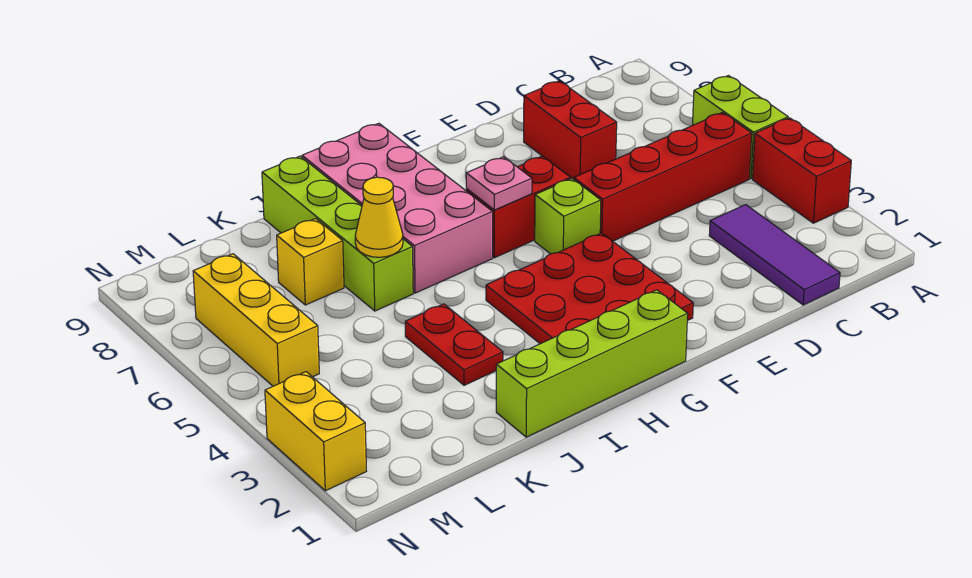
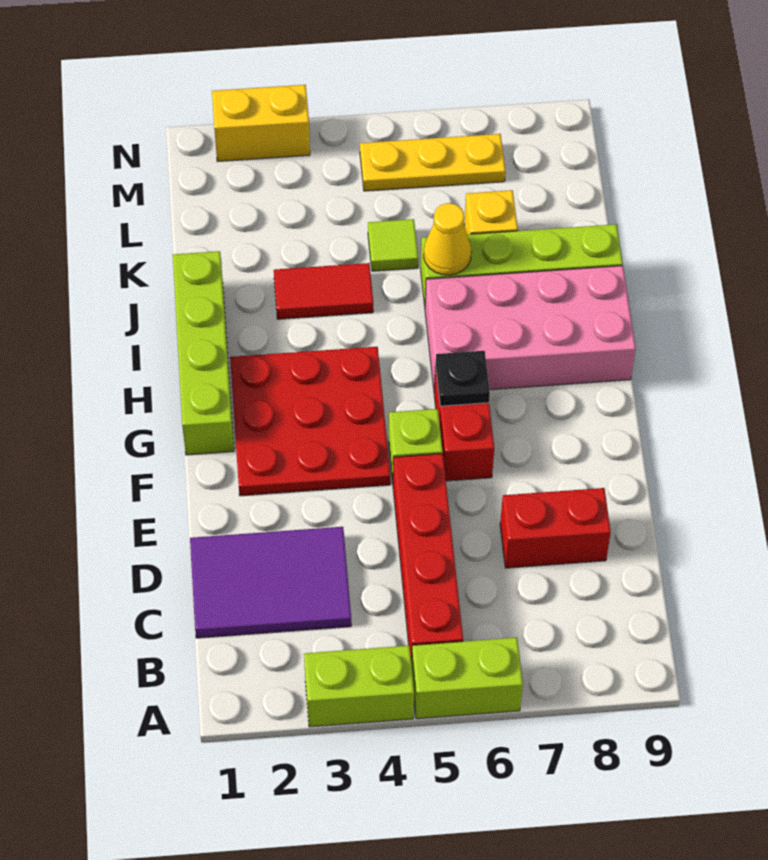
red brick A3:A4 level 1 -> lime brick A3:A4 level 1
purple tile C1:C3 level 1 -> purple tile C1:D3 level 1
pink plate G6 level 2 -> black plate G6 level 2
red plate J3:J4 level 1 -> red tile J3:J4 level 1
none -> lime tile K5 level 1
yellow brick M5:M7 level 1 -> yellow plate M5:M7 level 1

